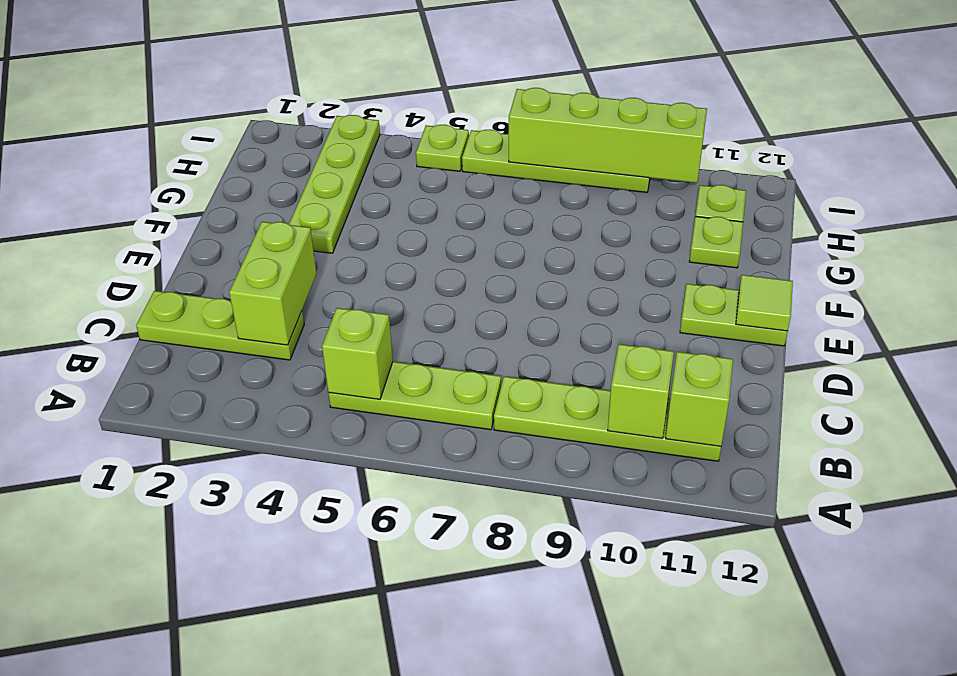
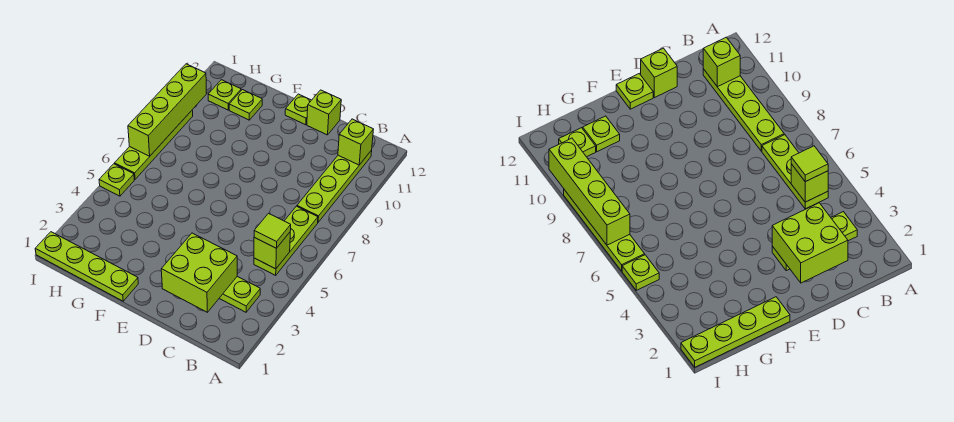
lime brick B10 level 2 -> lime brick D12 level 1
lime plate C1:C3 level 1 -> lime plate B3:D3 level 1
lime brick C3:D3 level 2 -> lime brick C2:D3 level 2
lime plate E11:E12 level 1 -> lime plate E12 level 1
lime tile E12 level 2 -> lime tile B5 level 3
lime plate F3:I3 level 1 -> lime plate F1:I1 level 1

